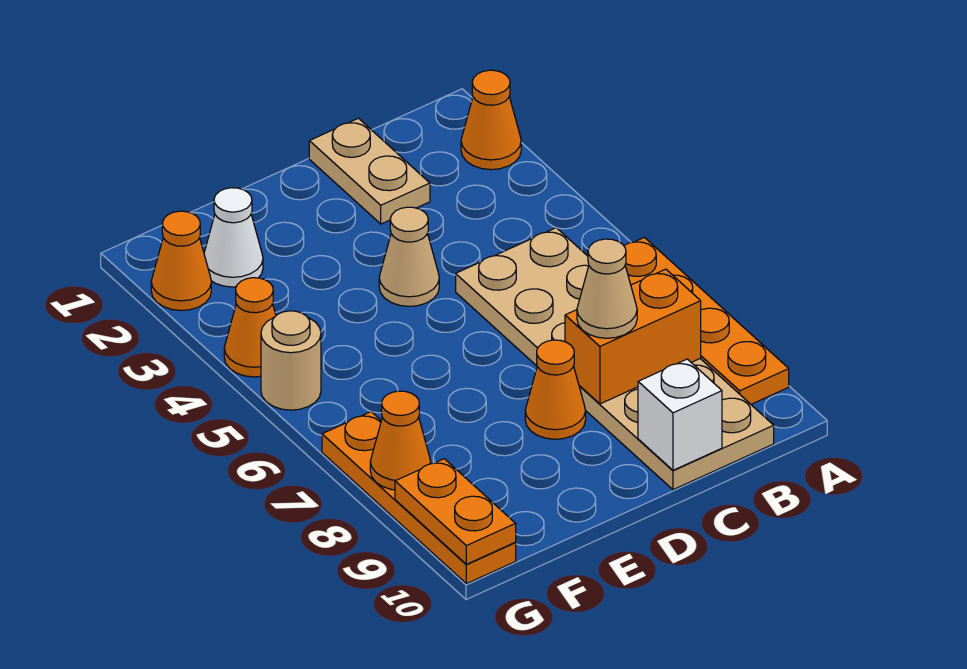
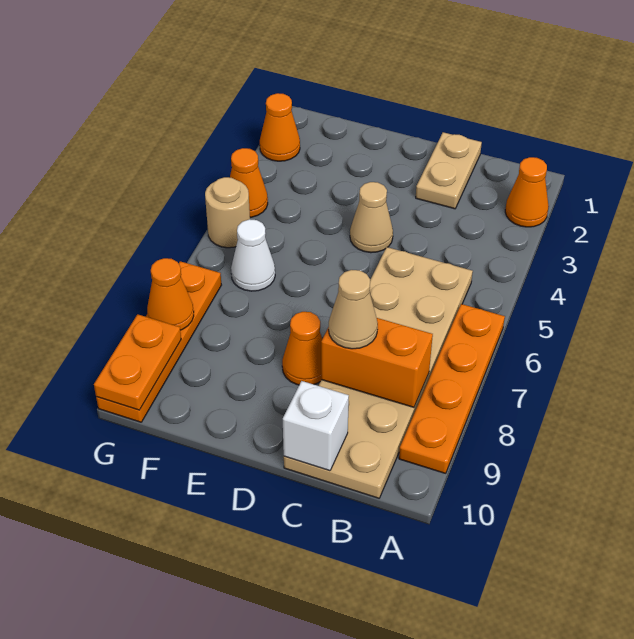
white cone F2 level 1 -> white cone F6 level 1

